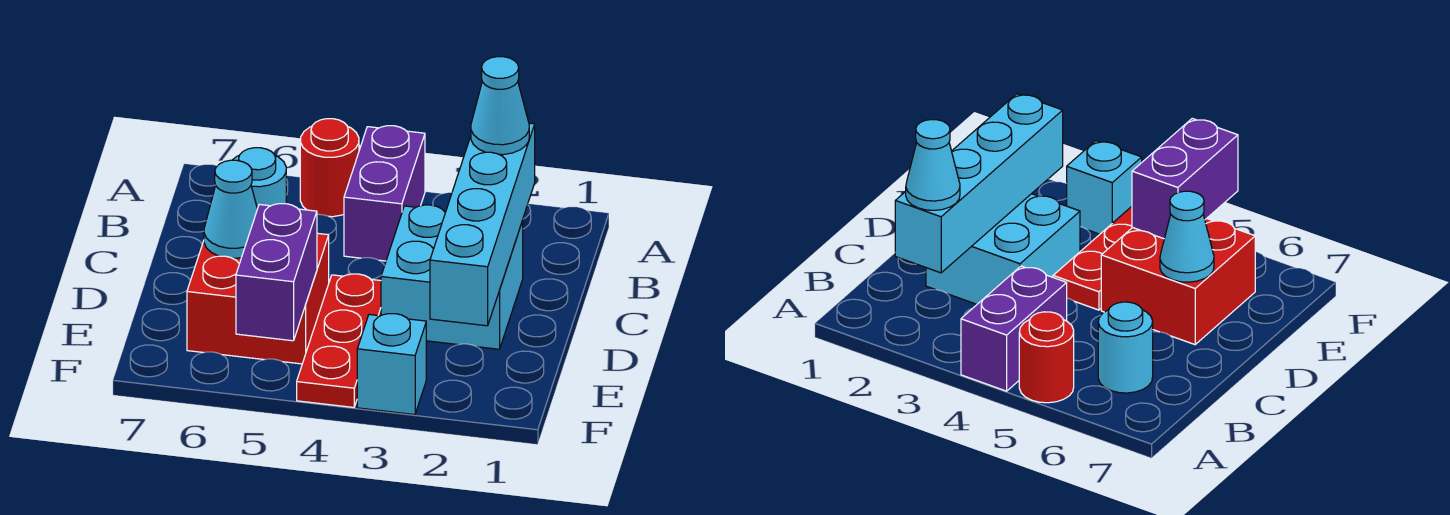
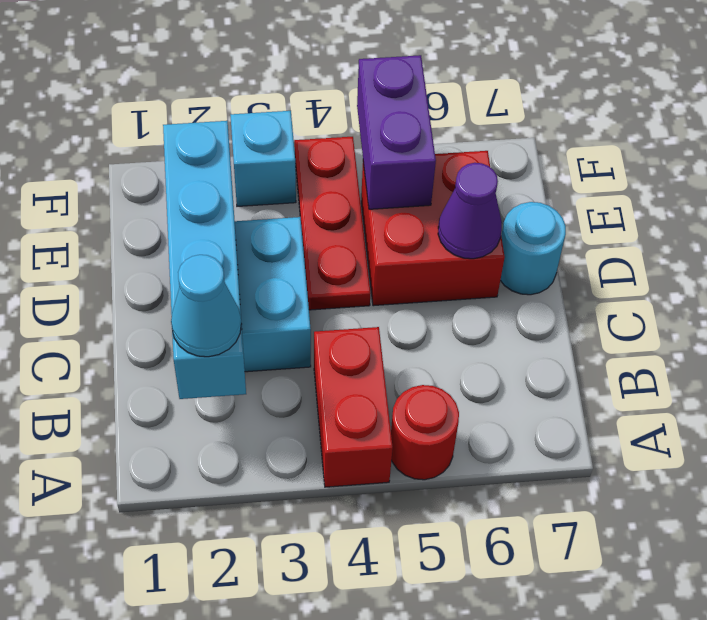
purple brick A4:B4 level 1 -> red brick A4:B4 level 1
cyan round brick B6 level 1 -> cyan round brick D7 level 1
cyan cone D6 level 2 -> purple cone D6 level 2

